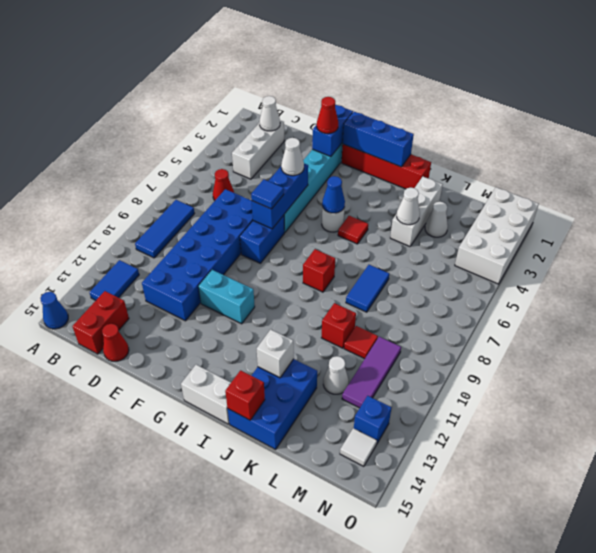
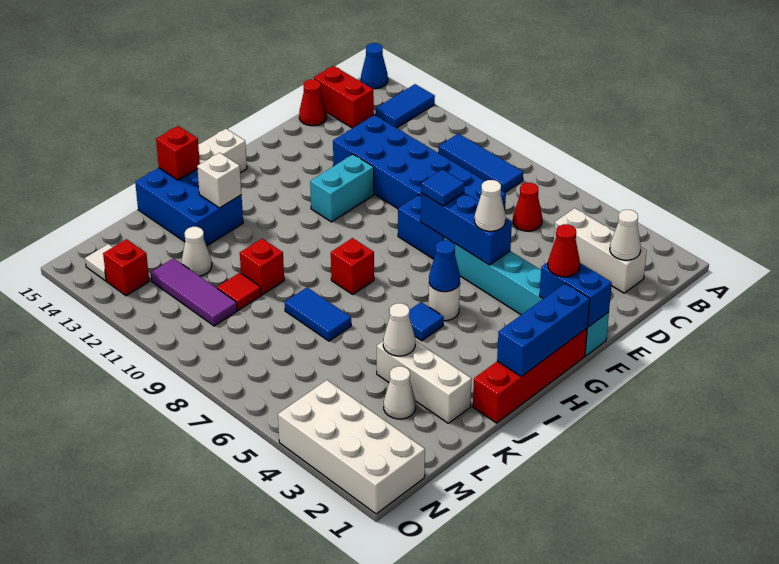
blue tile B12:B13 level 1 -> blue tile A13:B13 level 1
red tile I5 level 1 -> blue tile I5 level 1
blue brick N13 level 1 -> red brick N13 level 1

